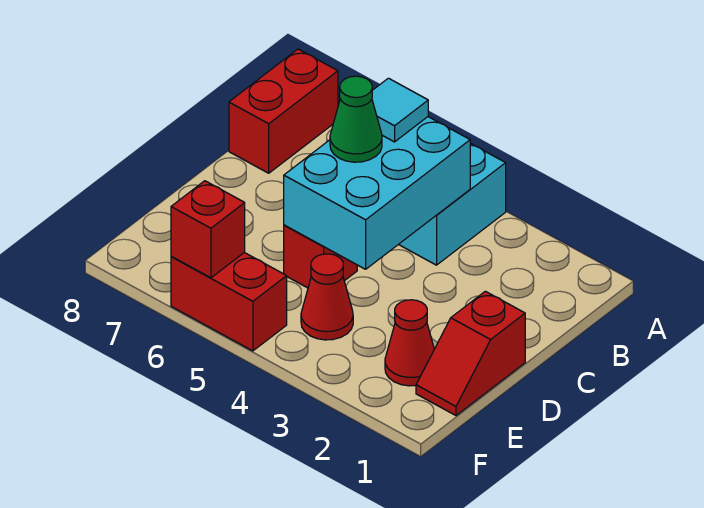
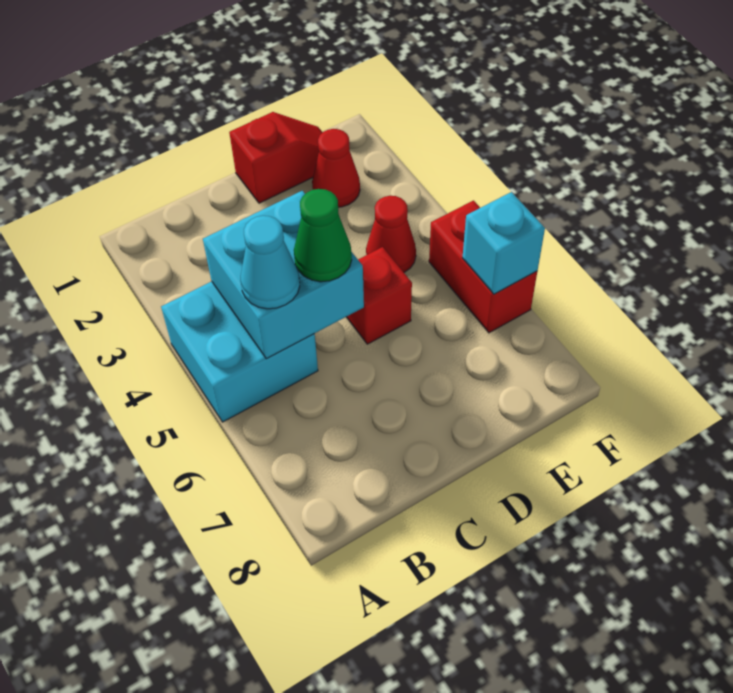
red brick A8:B8 level 1 -> none
cyan brick B4:D5 level 2 -> cyan brick B4:C5 level 2
cyan tile B5 level 3 -> cyan cone B5 level 3
red brick F6 level 2 -> cyan brick F6 level 2

